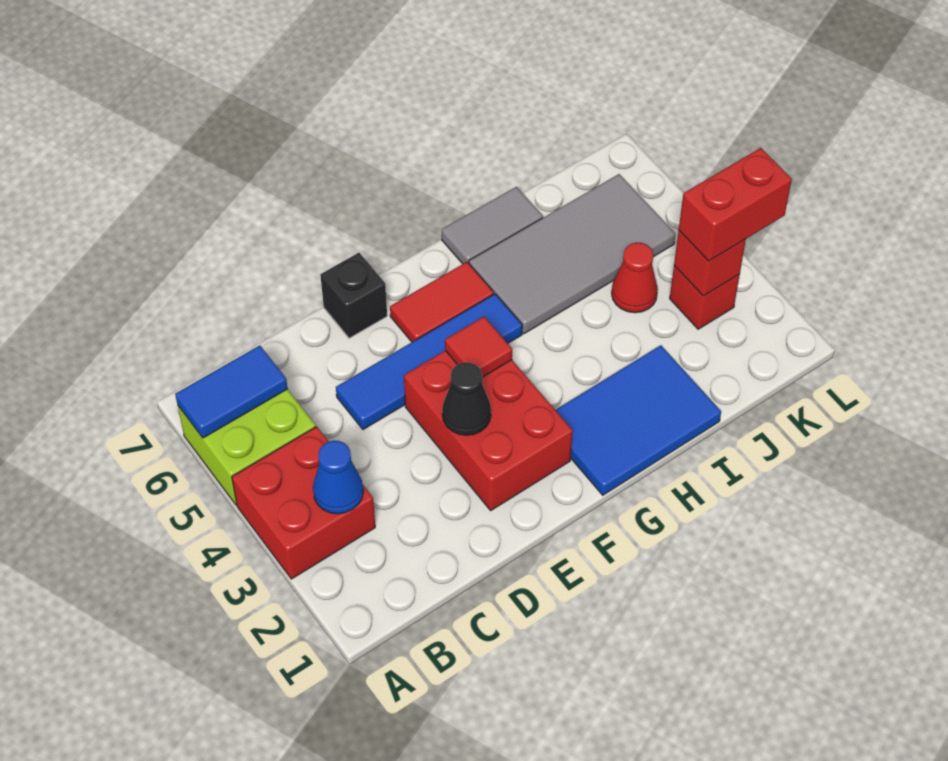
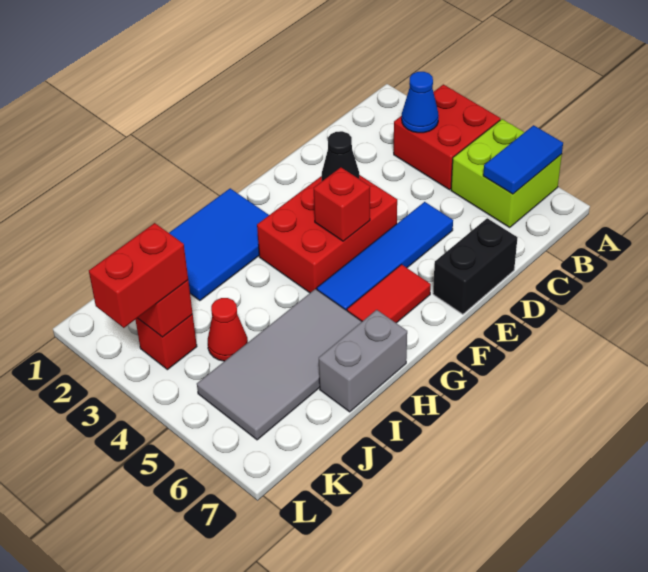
red brick E2:F4 level 1 -> red brick E3:G4 level 1
black brick E7 level 1 -> black brick D7:E7 level 1
red tile F4 level 2 -> red brick F4 level 2
grey tile H7:I7 level 1 -> grey brick H7:I7 level 1

